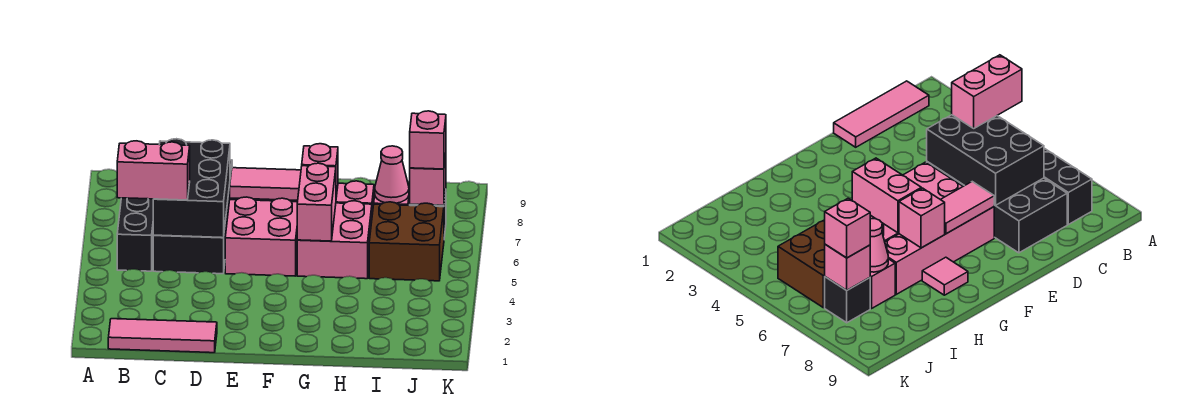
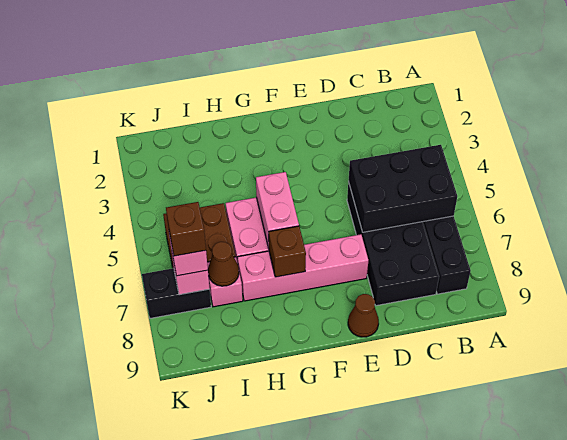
pink tile B1:D1 level 1 -> none
pink brick B5:C5 level 3 -> none
black brick C5:D7 level 2 -> black brick B5:D6 level 2
pink brick E5:F6 level 1 -> none
pink tile E7:F7 level 2 -> none
none -> brown cone E9 level 1
pink brick G7 level 2 -> brown brick G7 level 2
pink tile G8 level 1 -> none
pink cone I7 level 2 -> brown cone I7 level 2
black brick J7 level 1 -> black brick J7:K7 level 1
none -> brown brick J7 level 4

